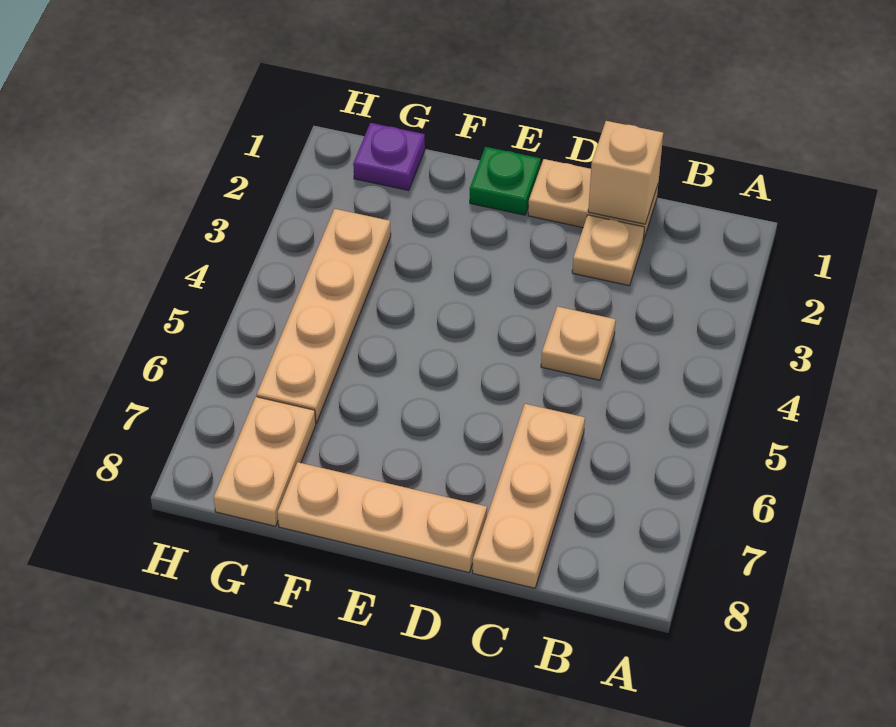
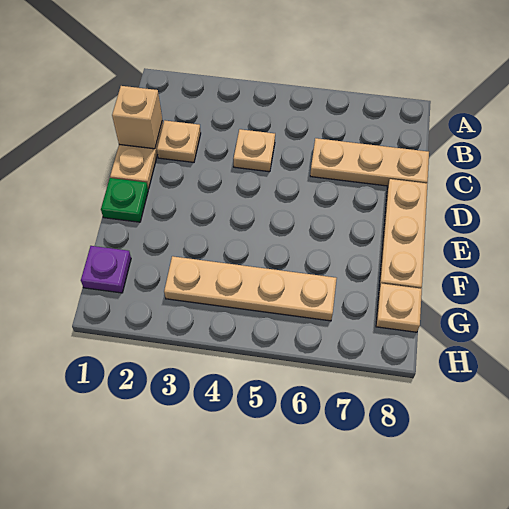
tan plate G7:G8 level 1 -> tan plate G8 level 1

